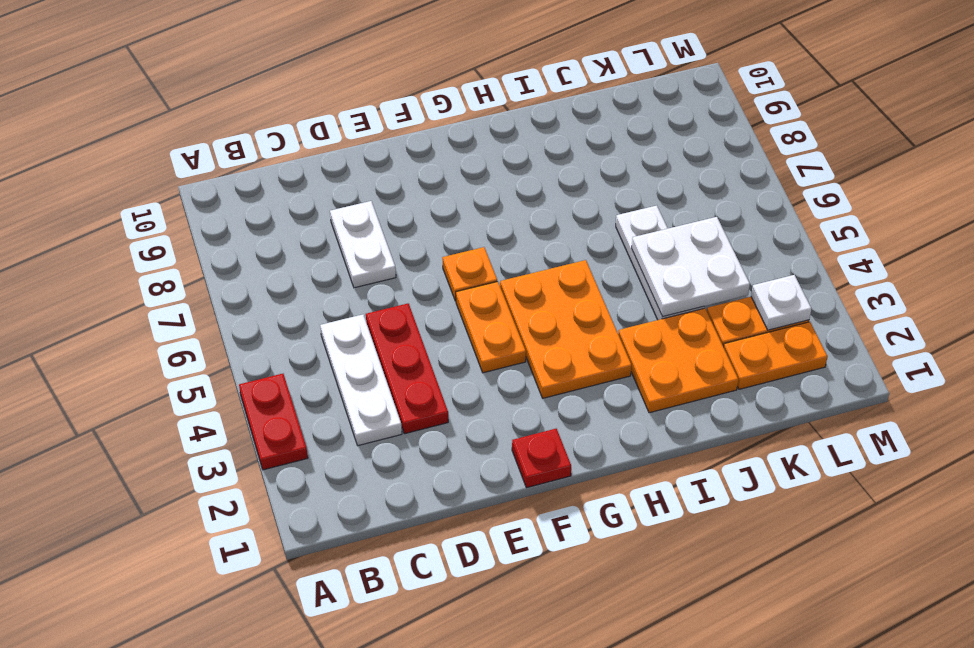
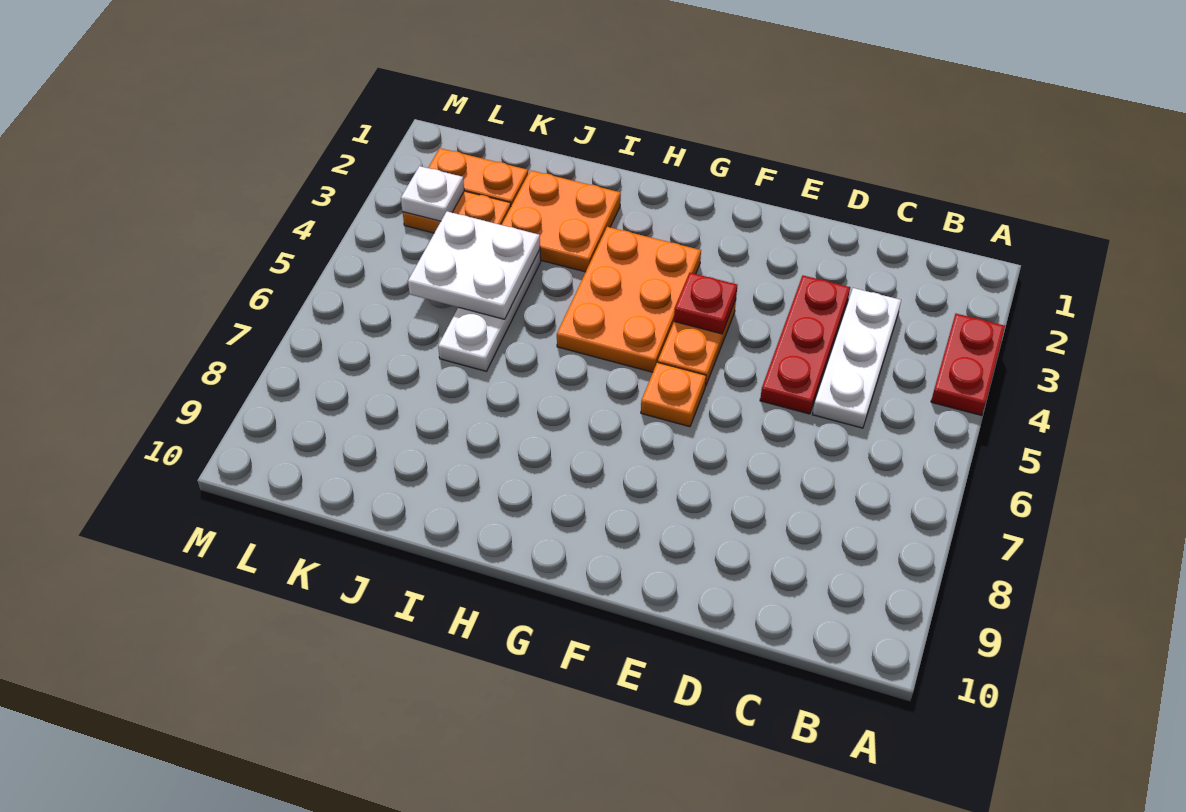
white plate D7:D8 level 1 -> none
red plate F1 level 1 -> red plate F4 level 2

